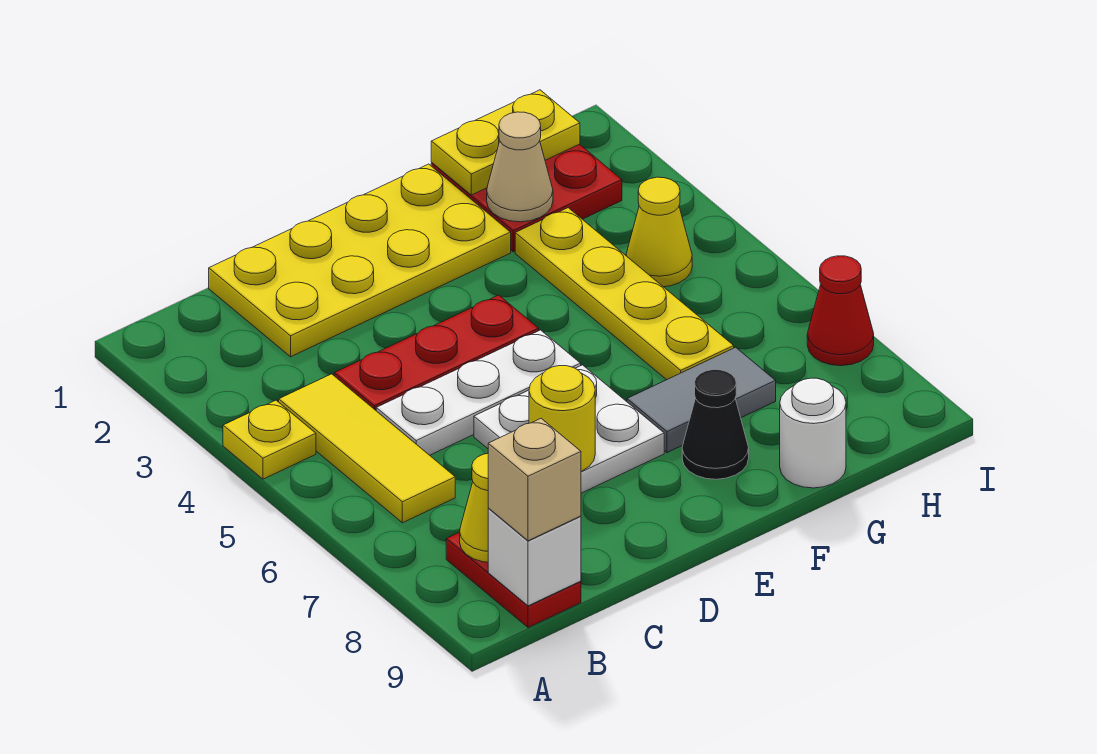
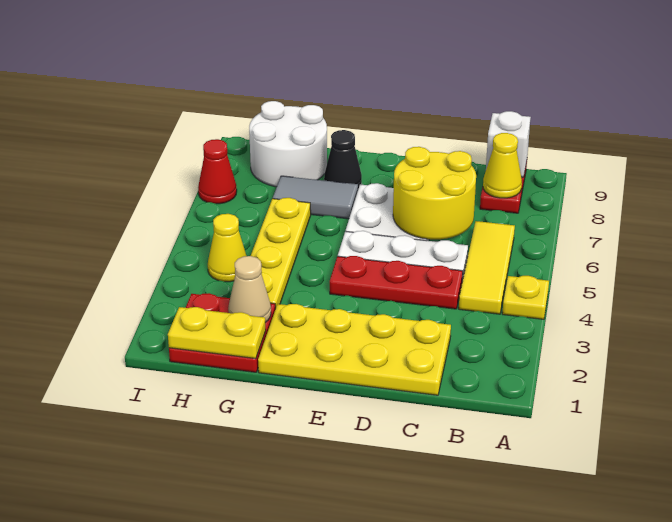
tan brick B9 level 3 -> none
yellow round brick D7 level 2 -> yellow round brick C6:D7 level 2
white round brick G9 level 1 -> white round brick G8:H9 level 1

